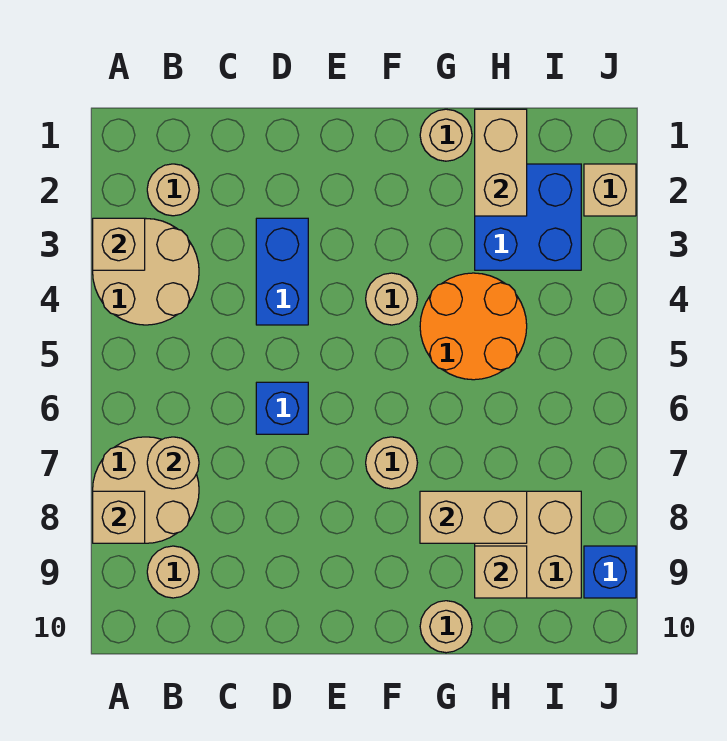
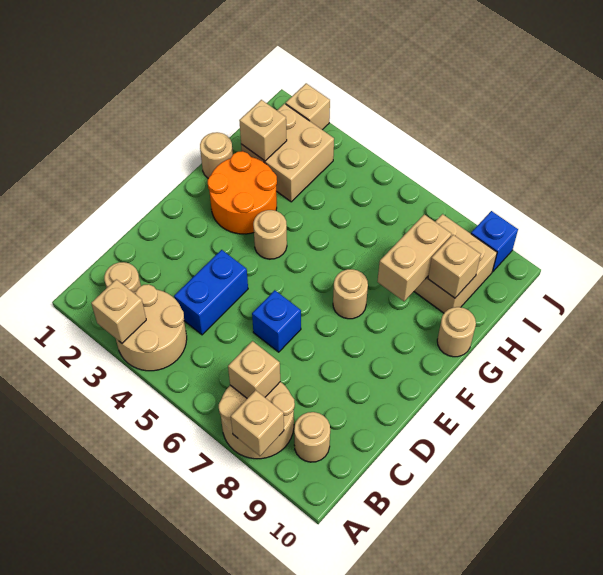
tan round brick B7 level 2 -> tan brick B7 level 2
blue brick D3:D4 level 1 -> blue brick C4:D4 level 1
orange round brick G4:H5 level 1 -> orange round brick F2:G3 level 1
tan brick H1:H2 level 2 -> tan brick H2 level 2
blue brick H2:I3 level 1 -> tan brick H2:I3 level 1

